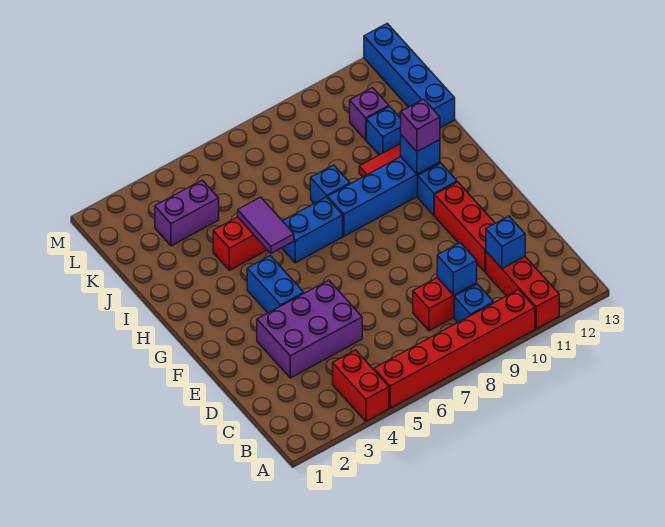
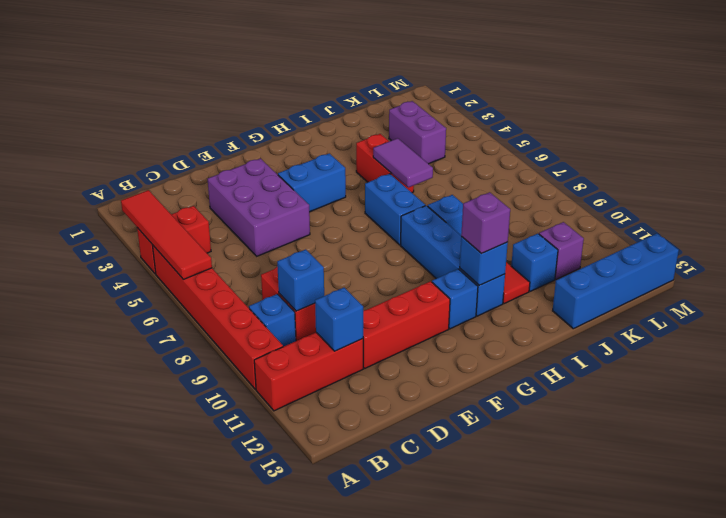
none -> red tile A3:A6 level 2
purple tile H5:I5 level 2 -> purple tile I5:I6 level 2

